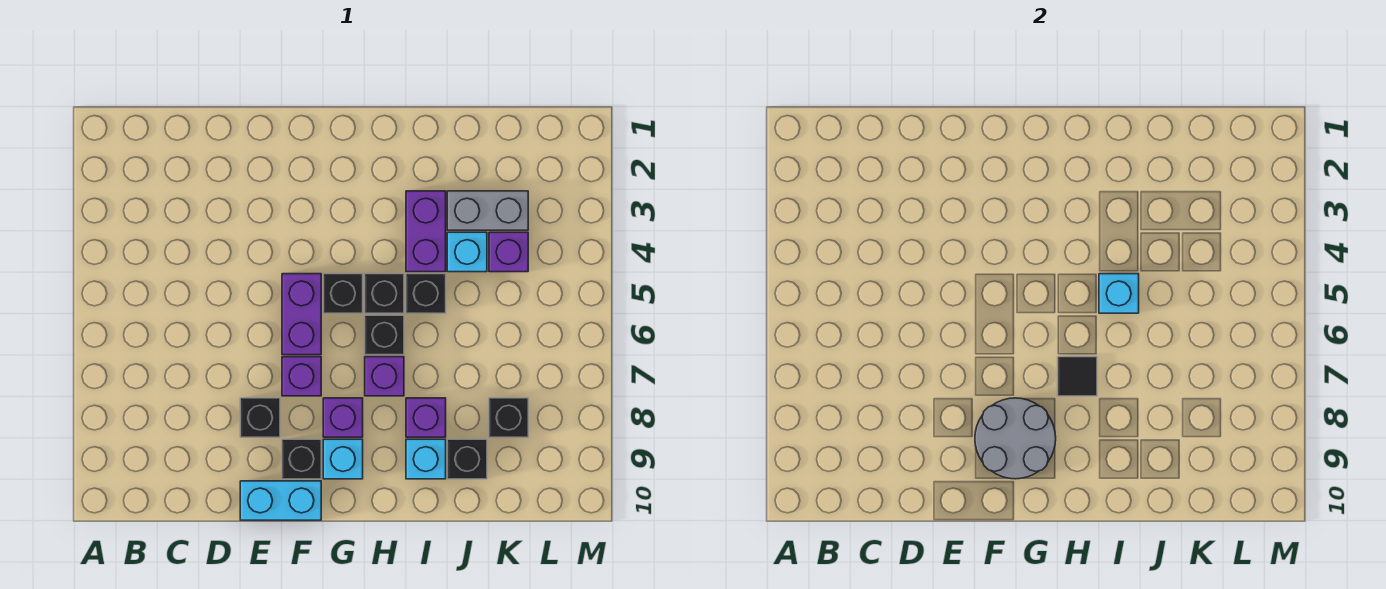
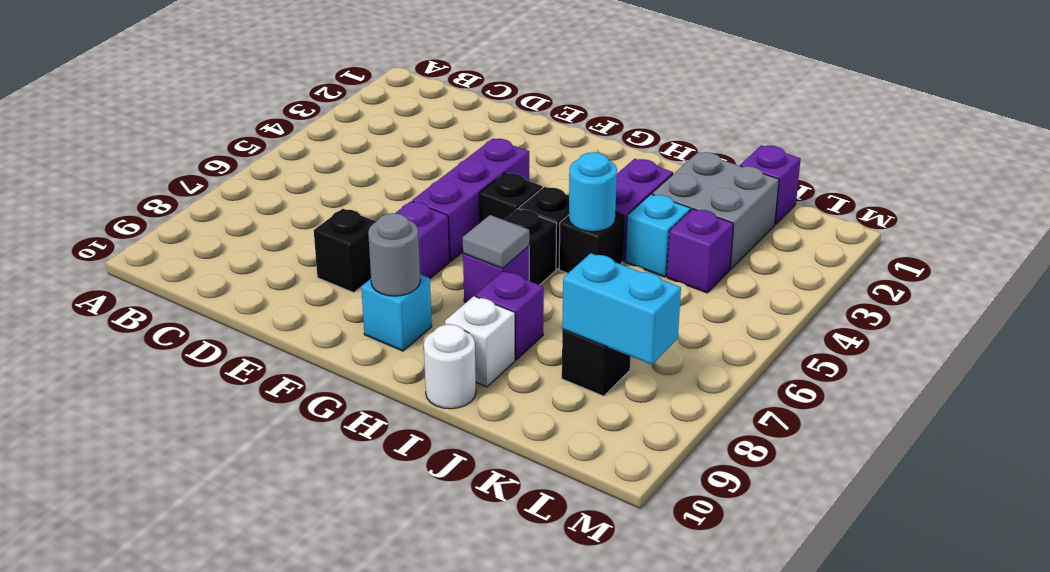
cyan brick E10:F10 level 1 -> cyan brick K8:L8 level 2
purple brick F5:F6 level 1 -> purple brick F4:F6 level 1
grey round brick F8:G9 level 2 -> grey round brick G9 level 2
black brick F9 level 1 -> none
purple brick G8 level 1 -> purple brick K1 level 1
black tile H7 level 2 -> grey tile H7 level 2
cyan brick I5 level 2 -> cyan round brick I5 level 2
cyan brick I9 level 1 -> white brick I9 level 1
none -> white round brick I10 level 1
grey brick J3:K3 level 1 -> grey brick J2:K3 level 1
black brick J9 level 1 -> none

